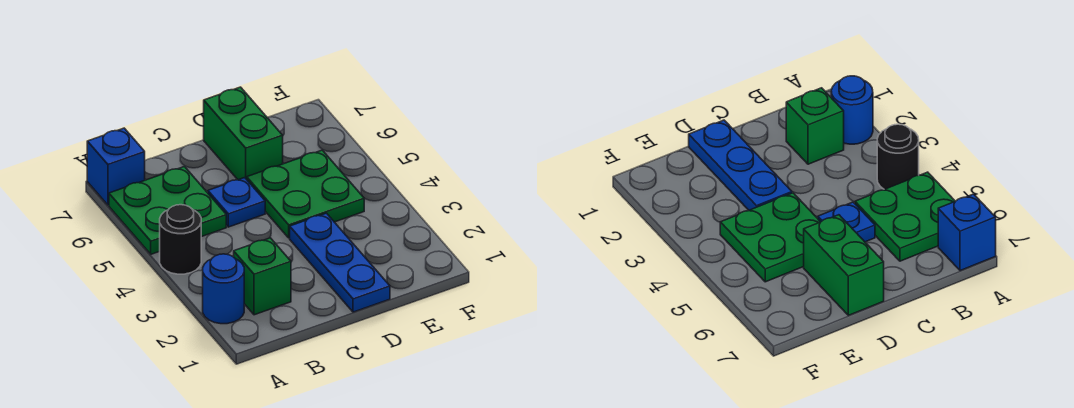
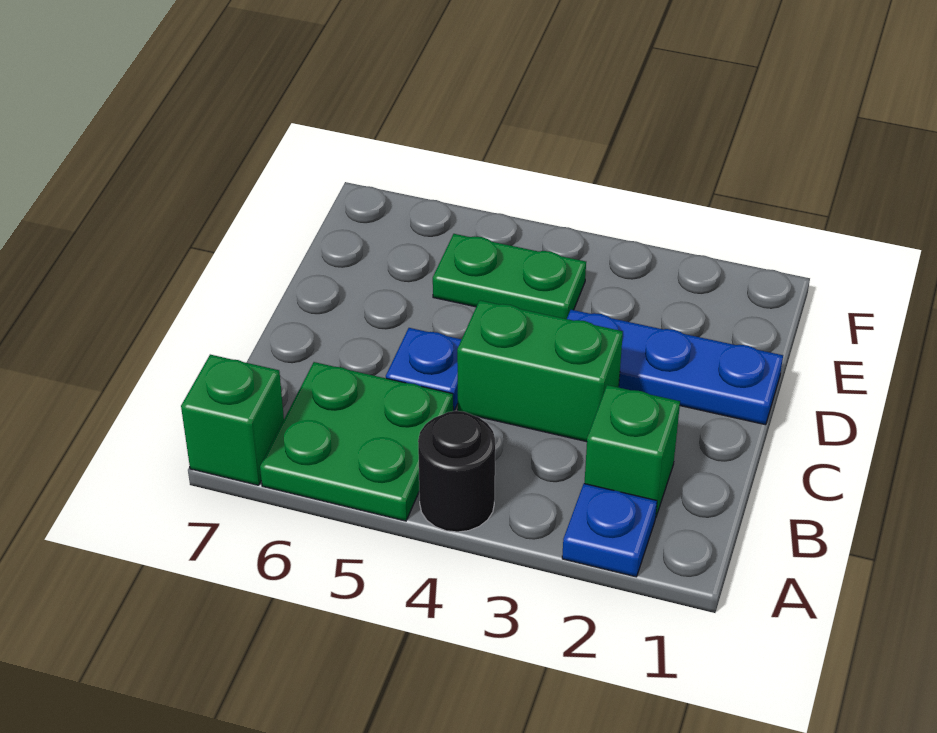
blue round brick A2 level 1 -> blue plate A2 level 1
blue brick A7 level 1 -> green brick A7 level 1
green plate D4:E5 level 1 -> green plate E4:E5 level 1
green brick D6:D7 level 1 -> green brick C3:C4 level 1

